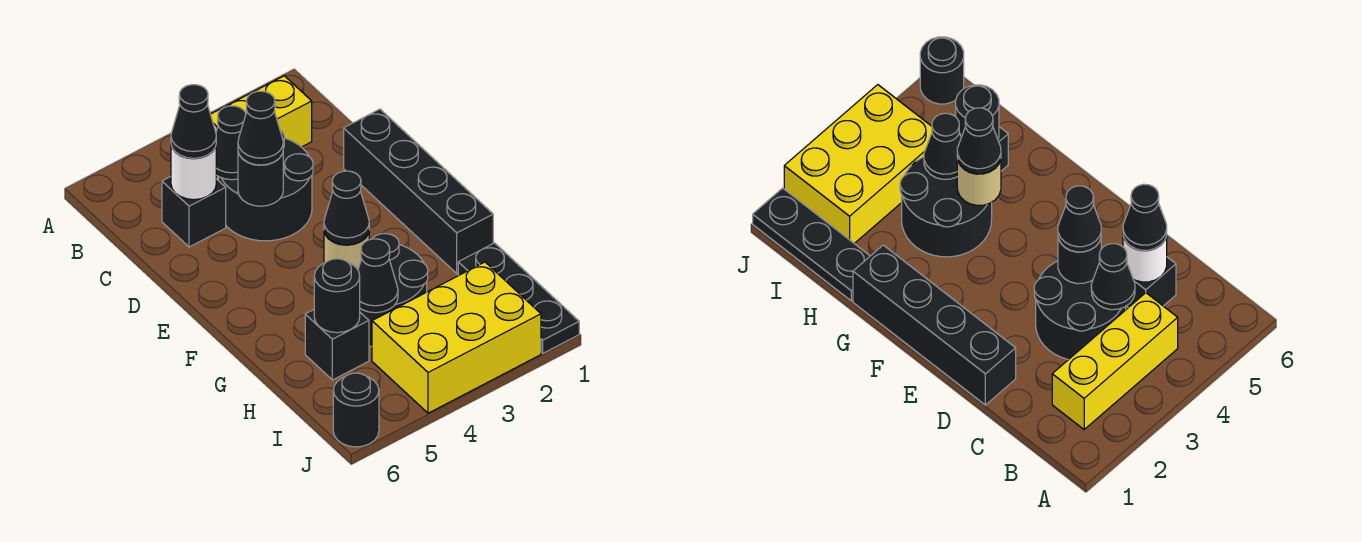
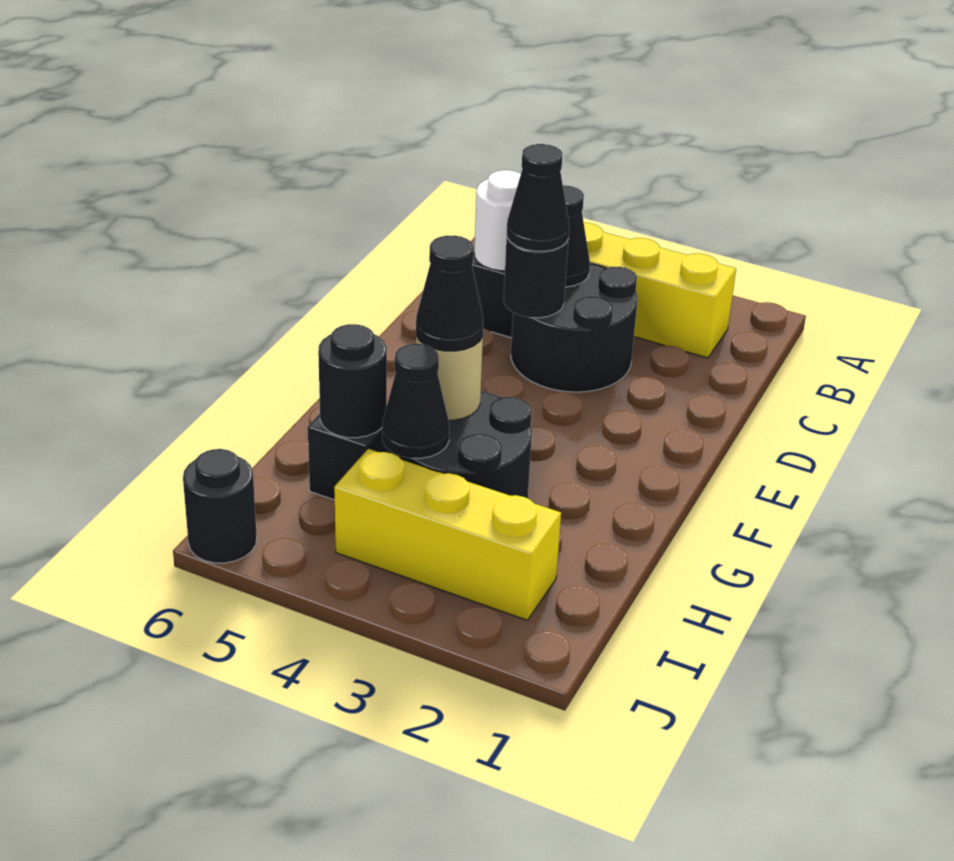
black cone C5 level 3 -> none
black brick D1:G1 level 1 -> none
black plate H1:J1 level 1 -> none
yellow brick I2:J4 level 1 -> yellow brick I2:I4 level 1

